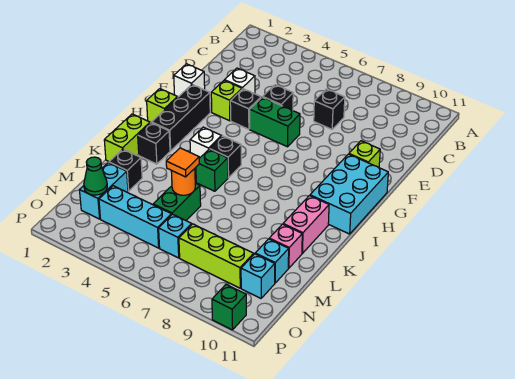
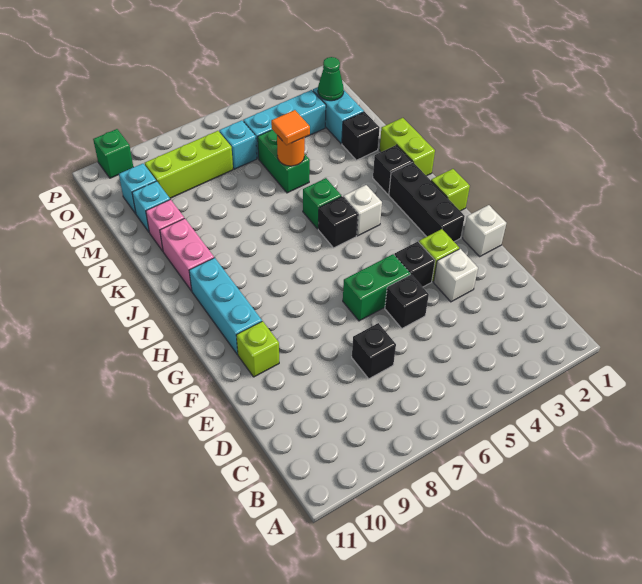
cyan brick G10:I11 level 1 -> cyan brick G10:I10 level 1

